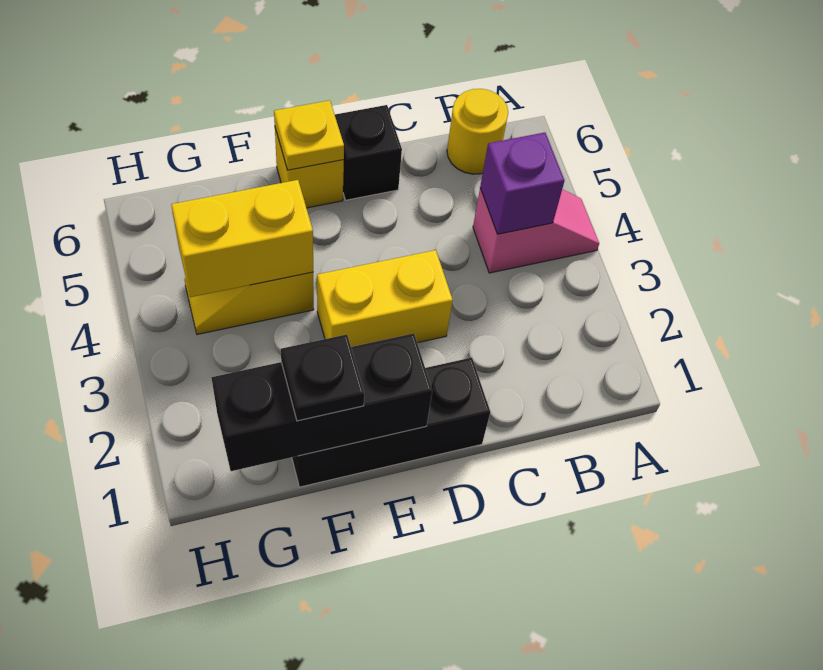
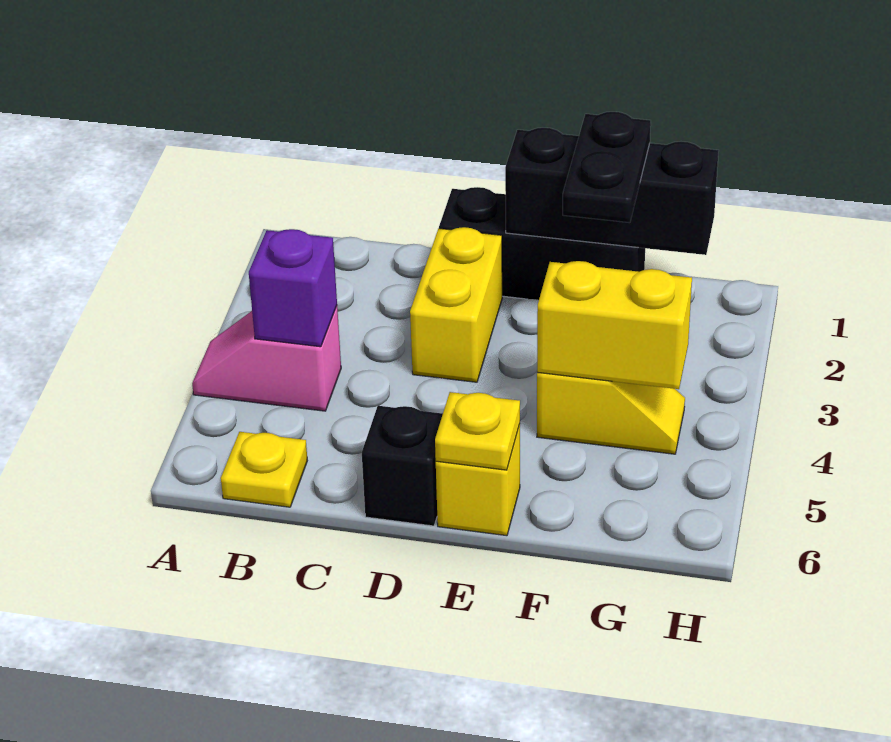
yellow round brick B6 level 1 -> yellow plate B6 level 1
yellow brick D3:E3 level 1 -> yellow brick D2:D3 level 1
black plate F1 level 3 -> black plate F1:F2 level 3

